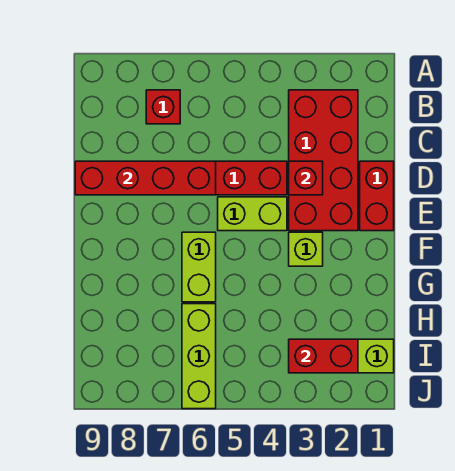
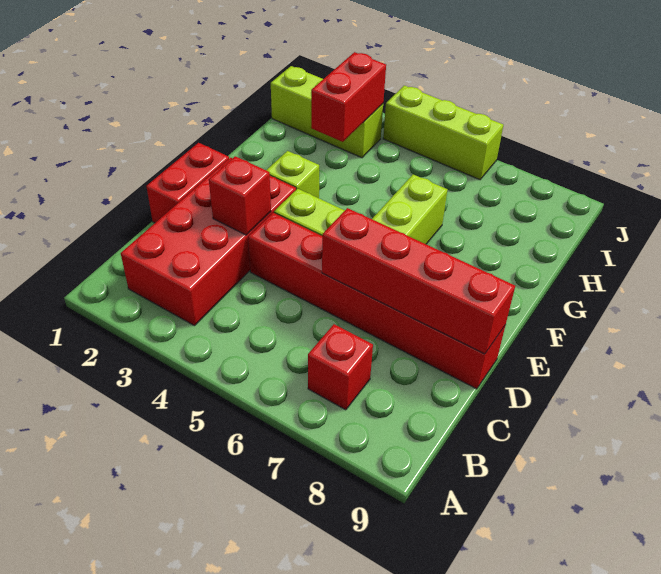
lime brick H6:J6 level 1 -> lime brick J4:J6 level 1
red brick I2:I3 level 2 -> red brick H3:I3 level 2

